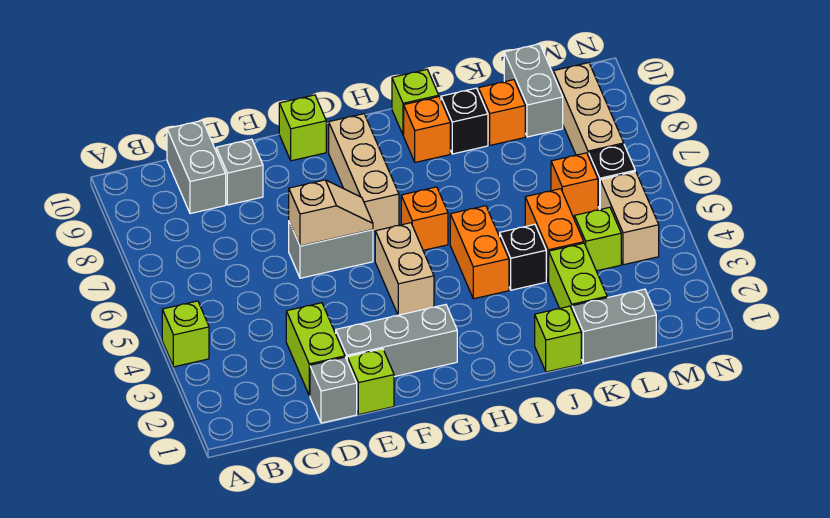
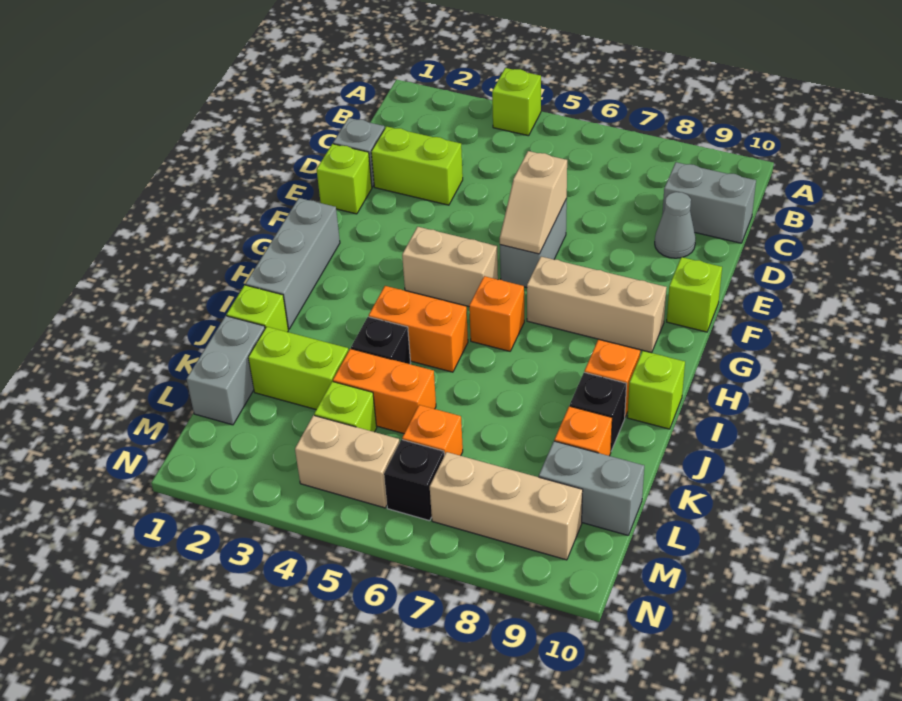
grey brick D9 level 1 -> grey cone D9 level 1
grey brick E2:G2 level 1 -> grey brick G1:I1 level 1

